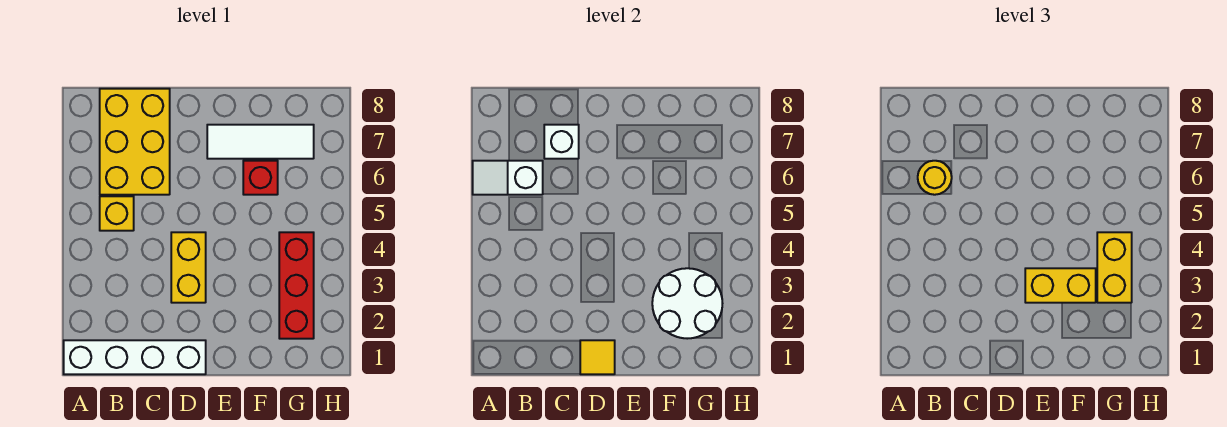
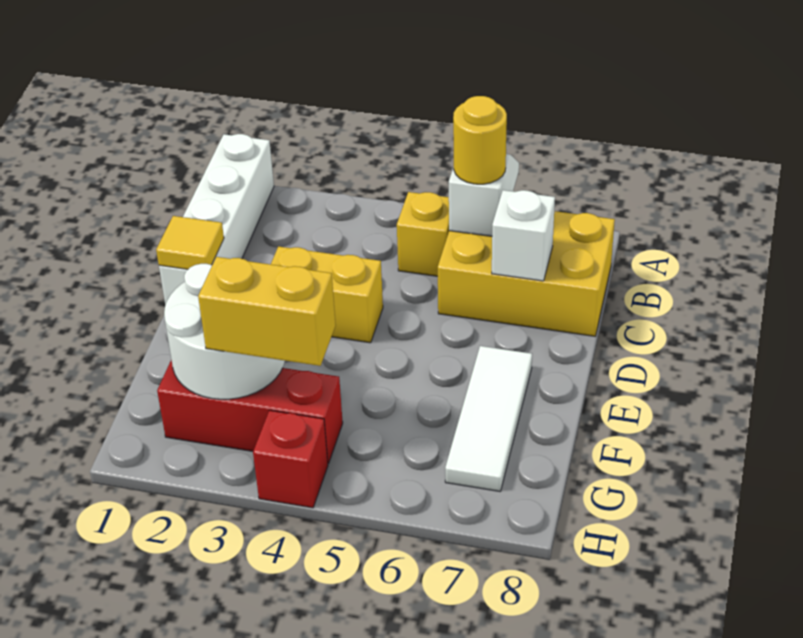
yellow brick E3:F3 level 3 -> none
red brick F6 level 1 -> red brick H4 level 1

